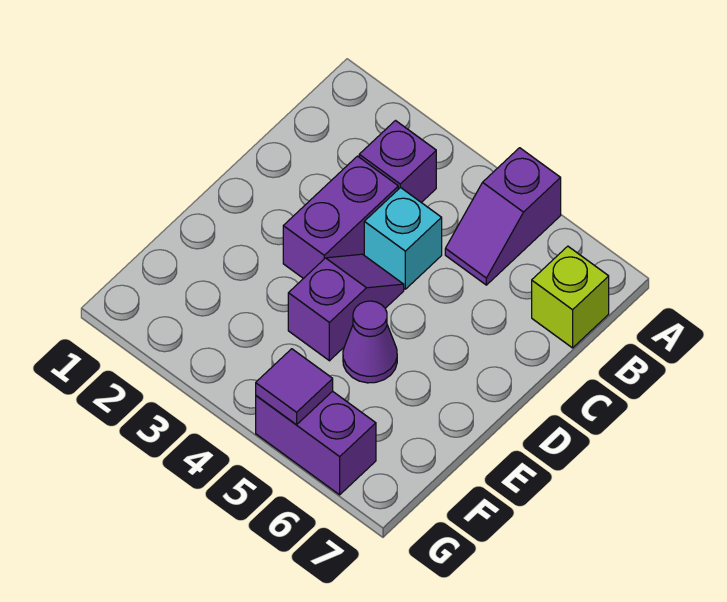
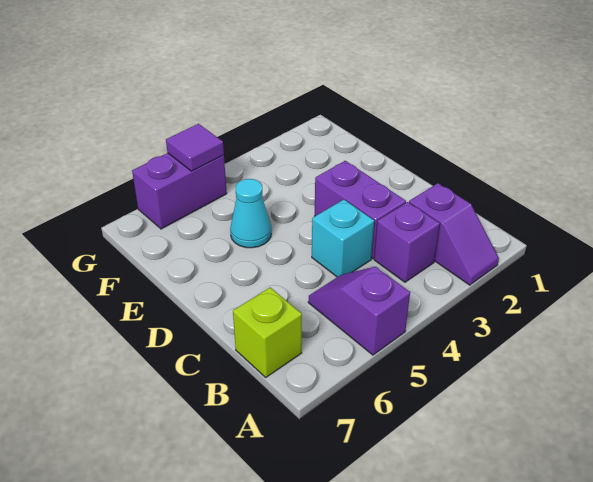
purple slope D4:E4 level 1 top E -> purple slope A2:B2 level 1 top B
purple cone E5 level 1 -> cyan cone E5 level 1

